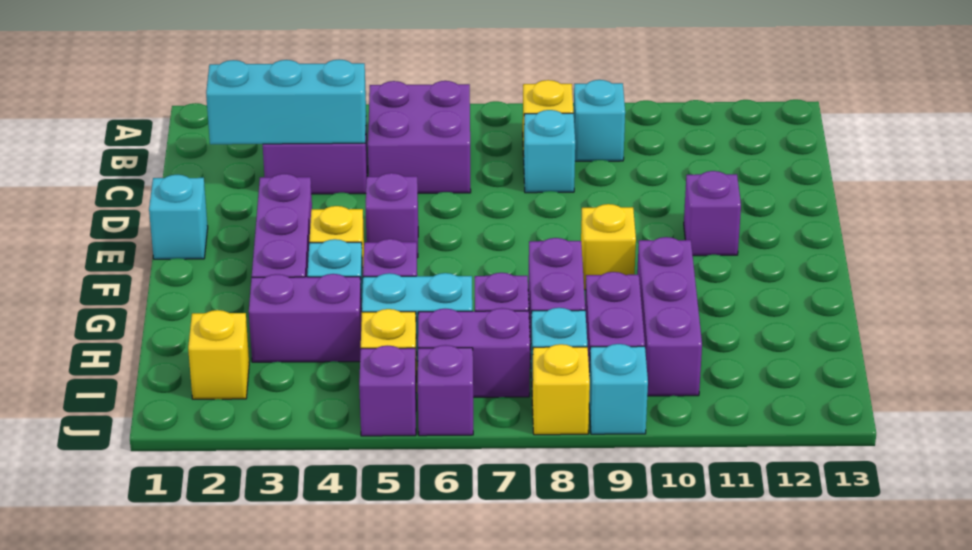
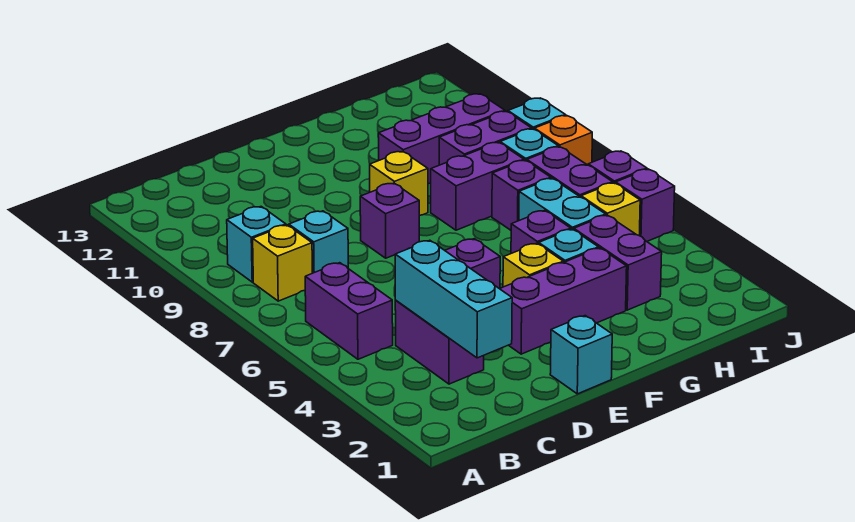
purple brick B5:C6 level 1 -> purple brick B5:B6 level 1
purple brick E11 level 1 -> purple brick E8 level 1
yellow brick I2 level 1 -> none
yellow brick J8 level 1 -> orange brick J8 level 1

